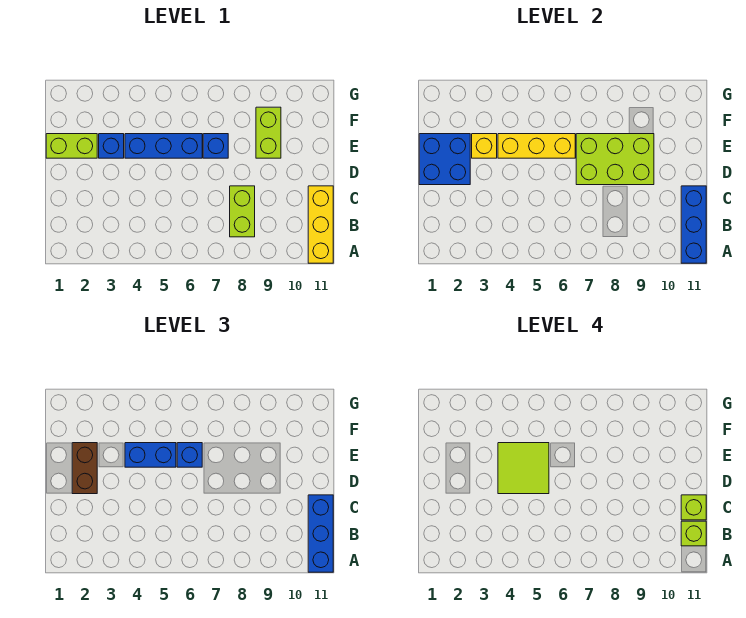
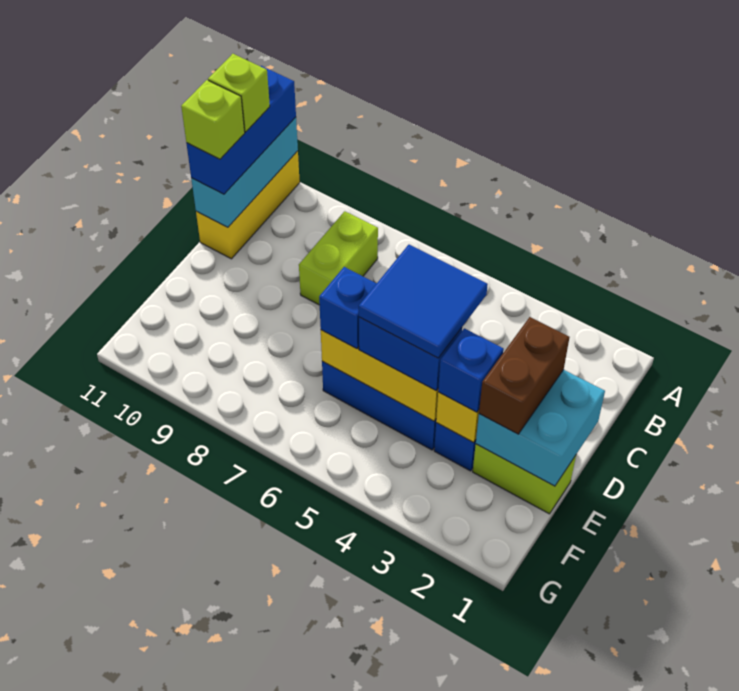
blue brick A11:C11 level 2 -> cyan brick A11:C11 level 2
blue brick D1:E2 level 2 -> cyan brick D1:E2 level 2
lime tile D4:E5 level 4 -> blue tile D4:E5 level 4
lime brick D7:E9 level 2 -> none
blue brick E7 level 1 -> blue brick E3 level 3
lime brick E9:F9 level 1 -> none

